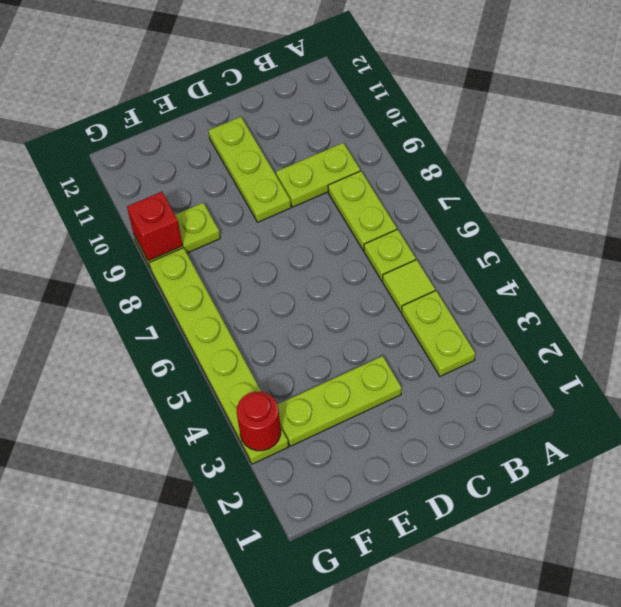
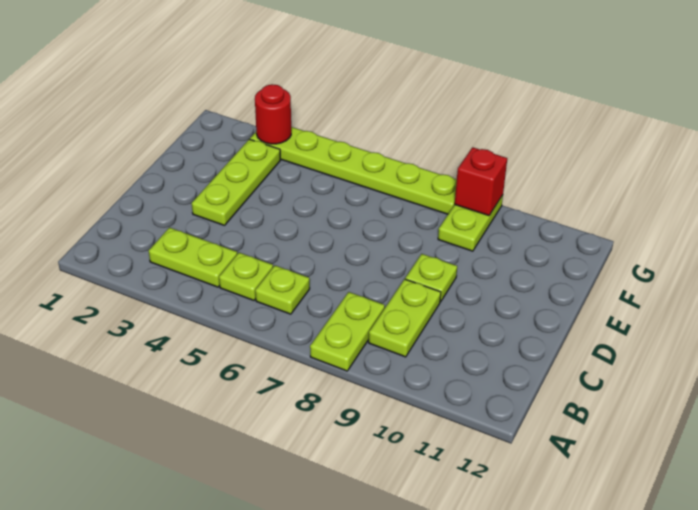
lime tile B5 level 1 -> lime plate B5 level 1
lime plate B7:B8 level 1 -> lime plate A8:B8 level 1
lime plate D9:D11 level 1 -> lime plate D9 level 1

